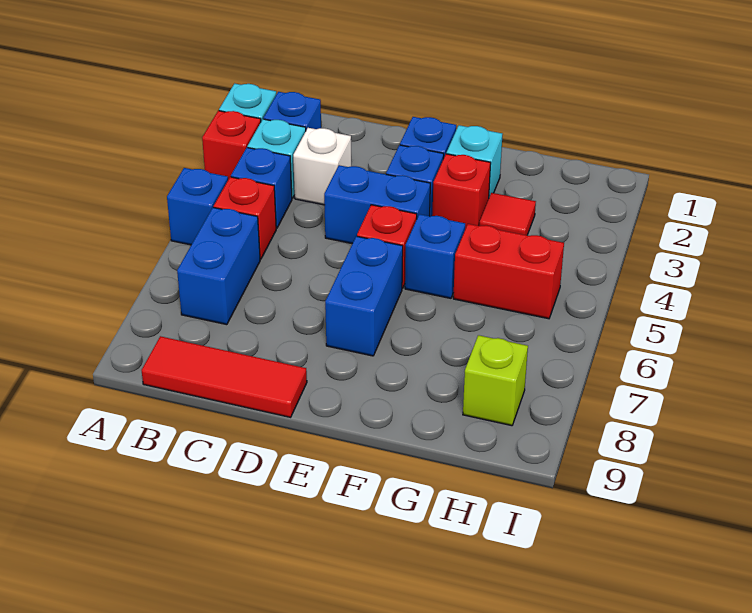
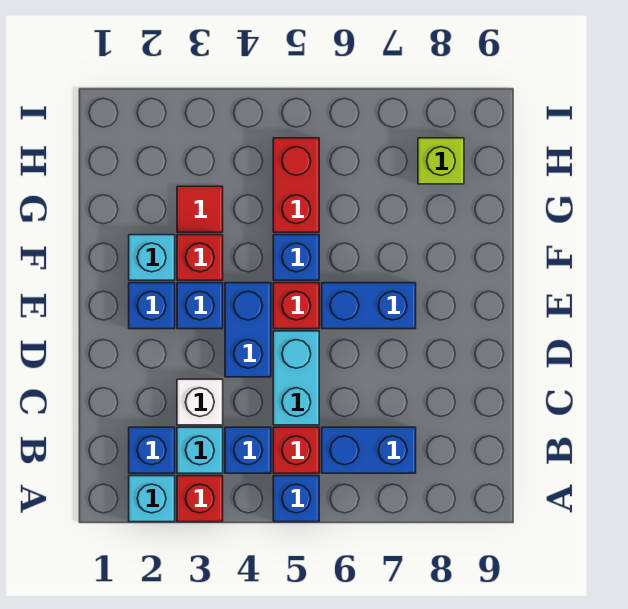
red tile B9:D9 level 1 -> none
none -> cyan brick C5:D5 level 1

